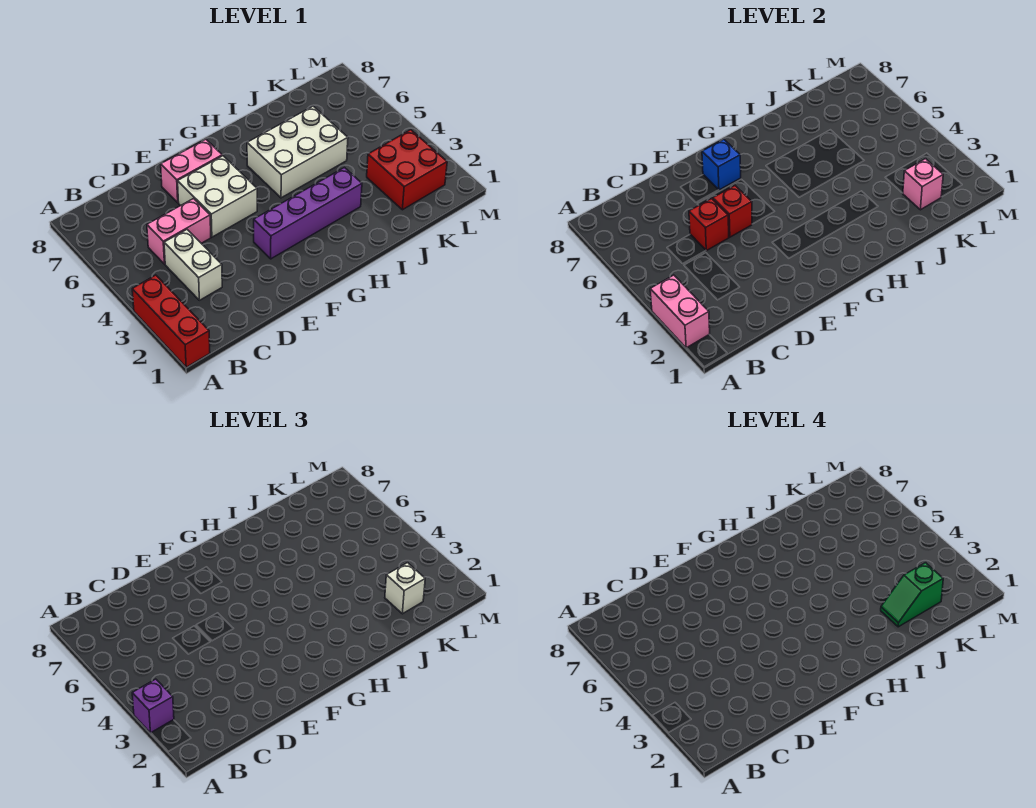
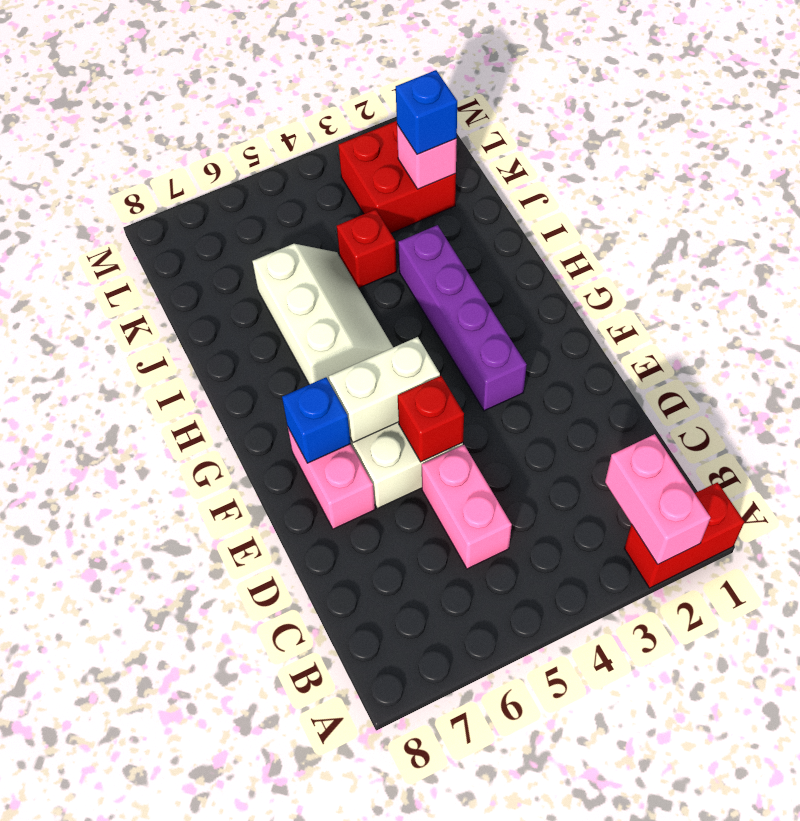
red brick A1:A3 level 1 -> red brick A1:A2 level 1
pink brick A2:A3 level 2 -> pink brick A2:B2 level 2
purple brick A3 level 3 -> none
white brick C3:C4 level 1 -> white brick F5:F6 level 2
red brick D5 level 2 -> red brick J4 level 1
white brick H5:J6 level 1 -> white slope H5:J6 level 1 top 6
green slope J2:K2 level 4 top K -> none
white brick K2 level 3 -> blue brick K2 level 3

